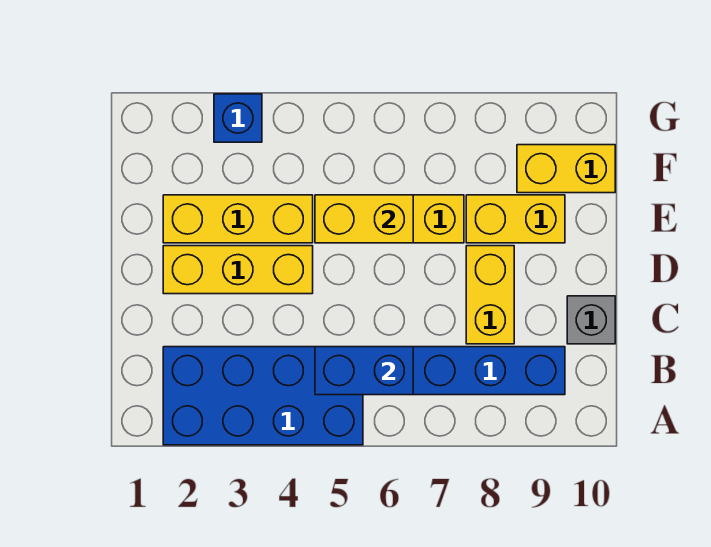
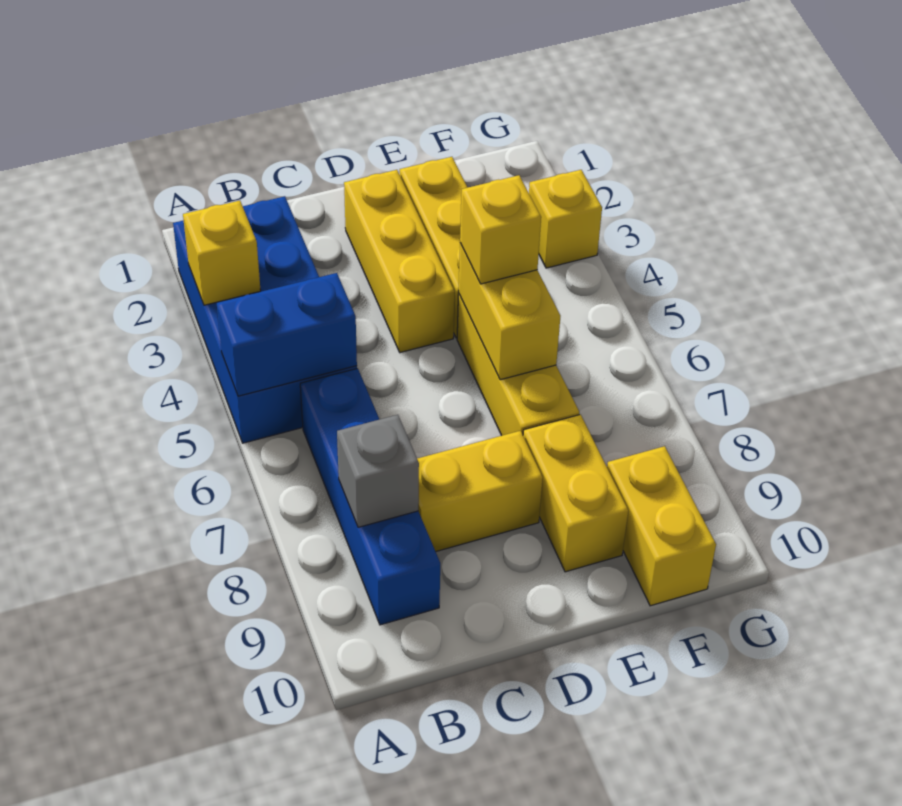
none -> yellow brick A3 level 2
blue brick B5:B6 level 2 -> blue brick A5:B5 level 2
grey brick C10 level 1 -> grey brick B8 level 2
none -> yellow brick E5 level 3
blue brick G3 level 1 -> yellow brick G3 level 1

